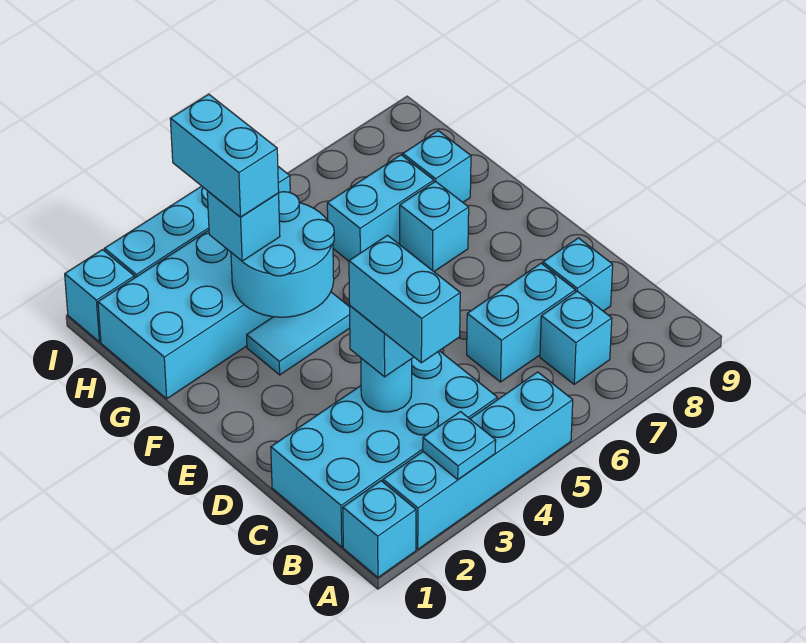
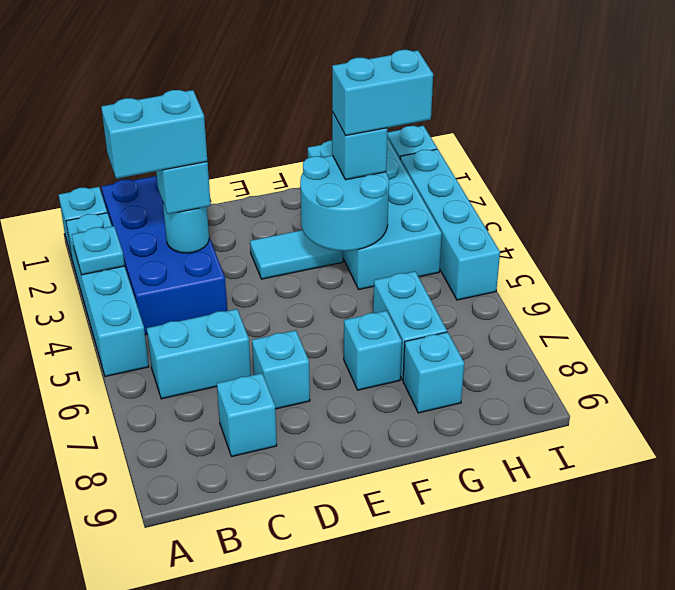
cyan brick B1:C4 level 1 -> blue brick B1:C4 level 1
cyan brick B7 level 1 -> cyan brick D7 level 1
cyan brick C6:C7 level 1 -> cyan brick B6:C6 level 1
cyan tile F3:F4 level 1 -> cyan tile E3:F3 level 1

